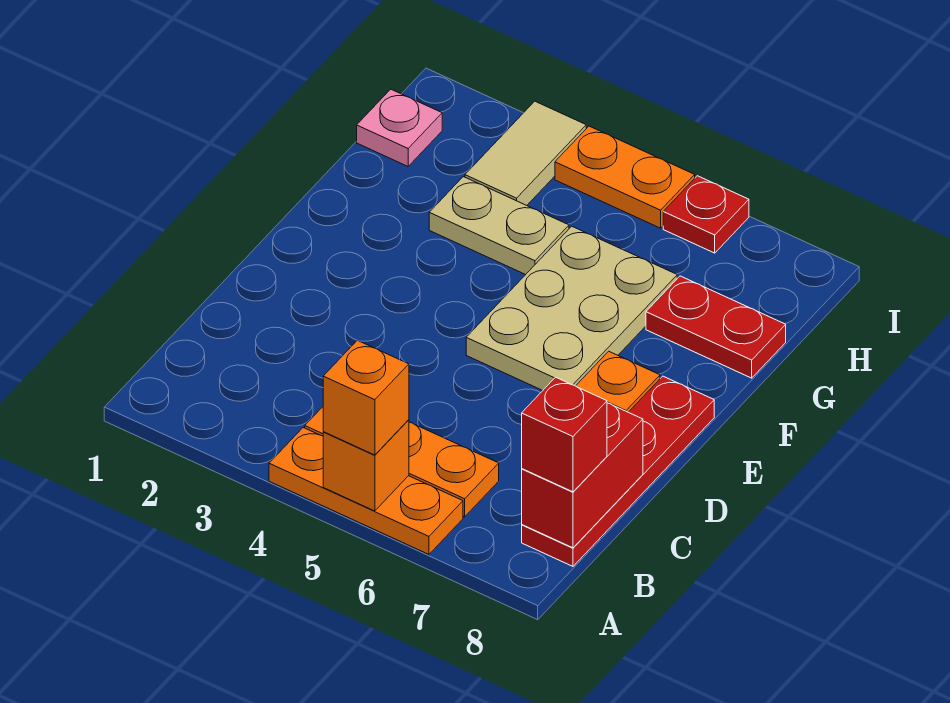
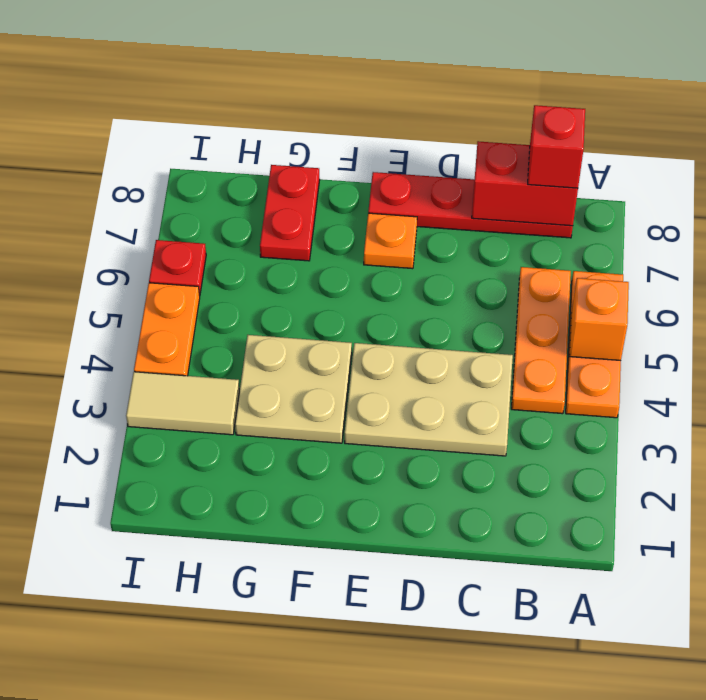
orange brick A5 level 3 -> none
tan plate E5:G6 level 1 -> tan plate C3:E4 level 1
tan plate G3:G4 level 1 -> tan plate F3:G4 level 1
pink plate H1 level 1 -> none

